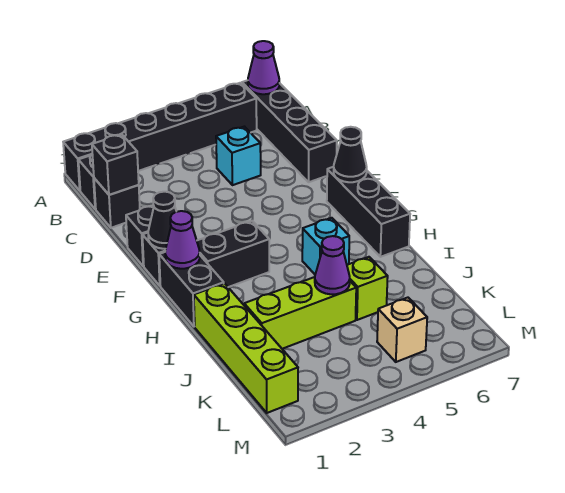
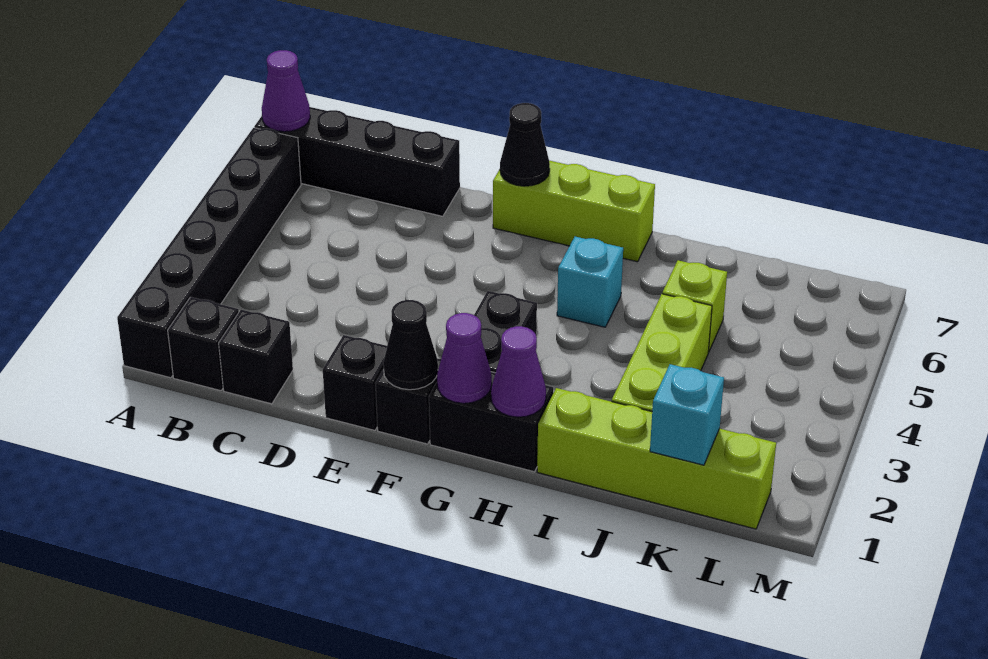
black brick C1 level 2 -> none
cyan brick C5 level 1 -> cyan brick K1 level 2
black brick F7:H7 level 1 -> lime brick F7:H7 level 1
purple cone J4 level 2 -> purple cone H1 level 2
tan brick L5 level 1 -> none

